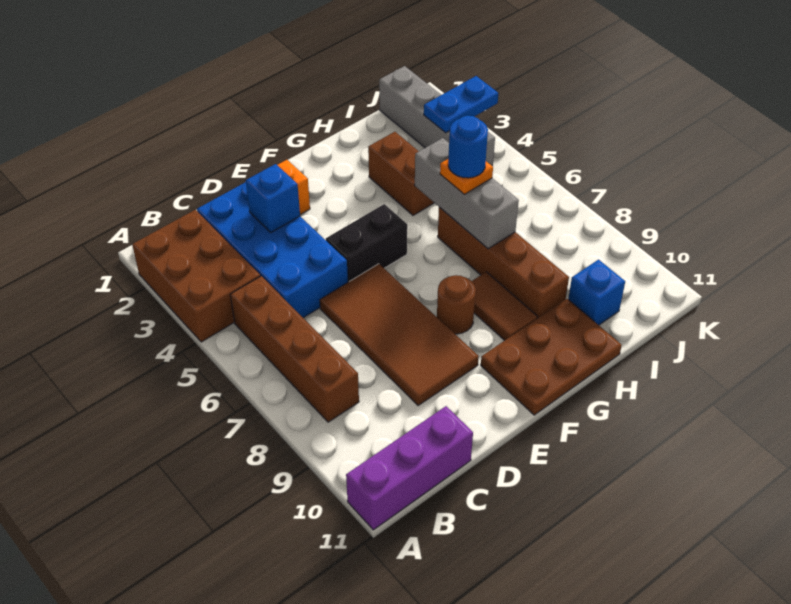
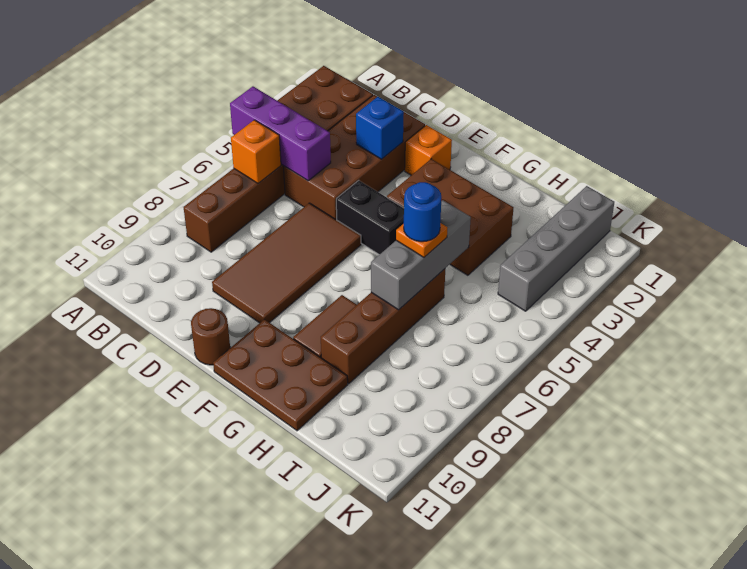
purple brick A11:C11 level 1 -> purple brick A5:C5 level 2
none -> orange brick B6 level 2
blue brick C2:D5 level 1 -> brown brick C2:D5 level 1
brown round brick F8 level 1 -> brown round brick E11 level 1
brown brick H3:H4 level 1 -> brown brick F3:H4 level 1
blue brick I10 level 1 -> none
blue plate J3:K3 level 2 -> none

